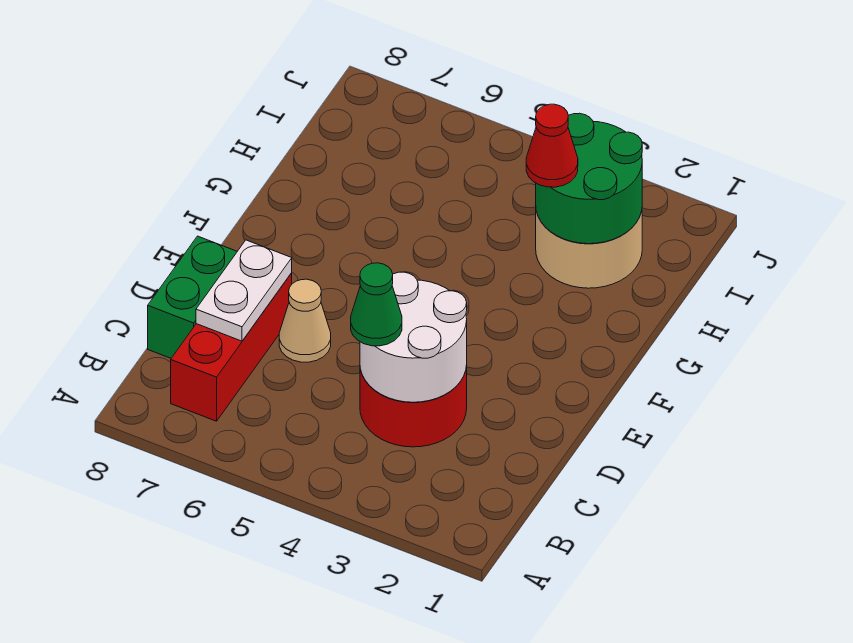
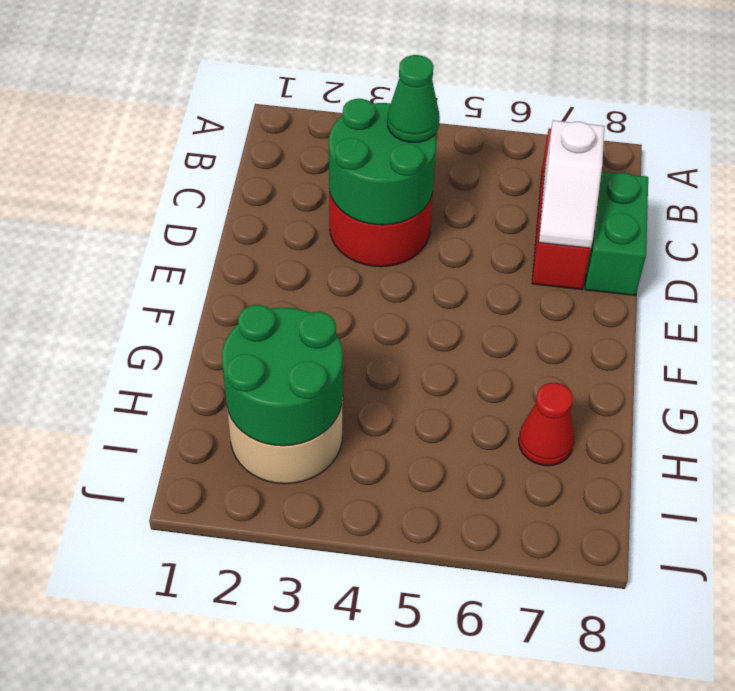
white round brick C3:D4 level 2 -> green round brick C3:D4 level 2
white plate C7:D7 level 2 -> white slope C7:D7 level 2 top C
tan cone D6 level 1 -> none
red cone H3 level 3 -> red cone H7 level 1

